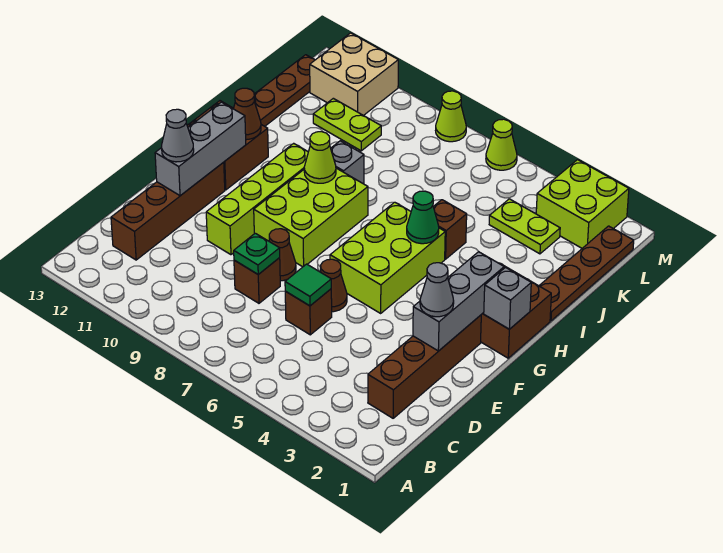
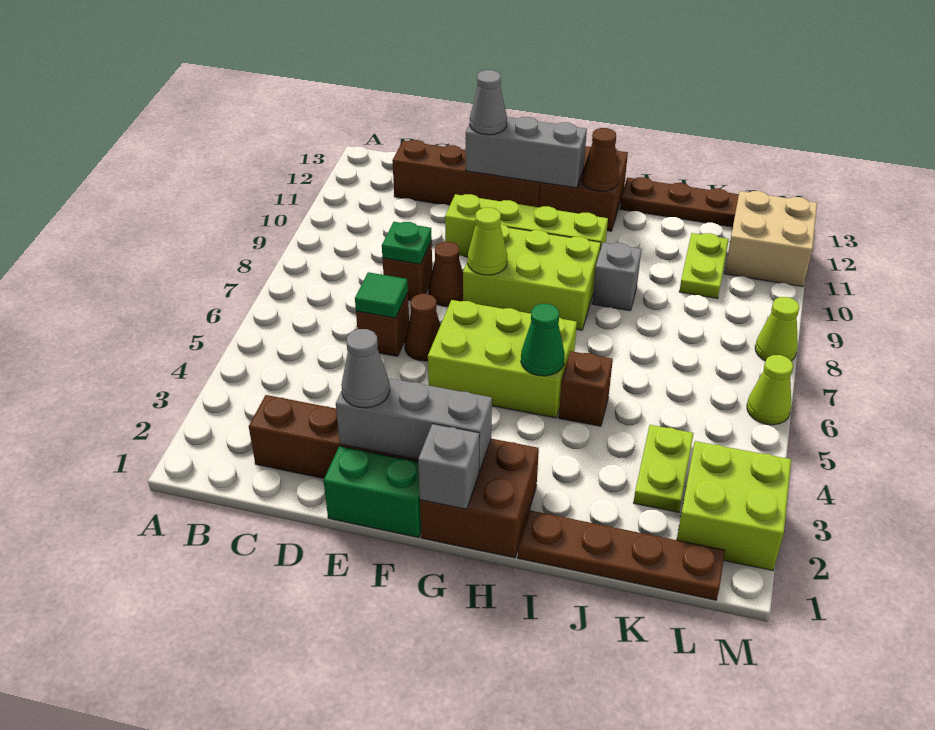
none -> green brick E1:F1 level 1
lime cone H9 level 2 -> lime cone F8 level 2

